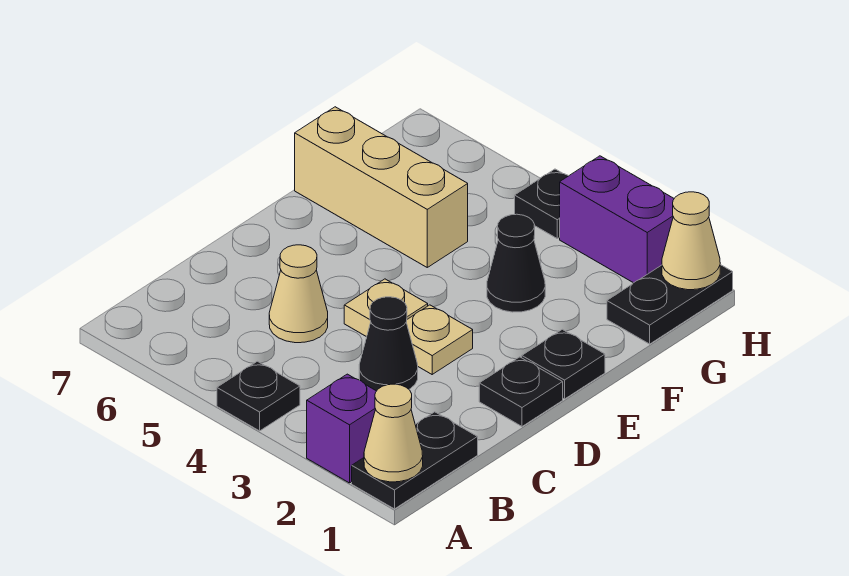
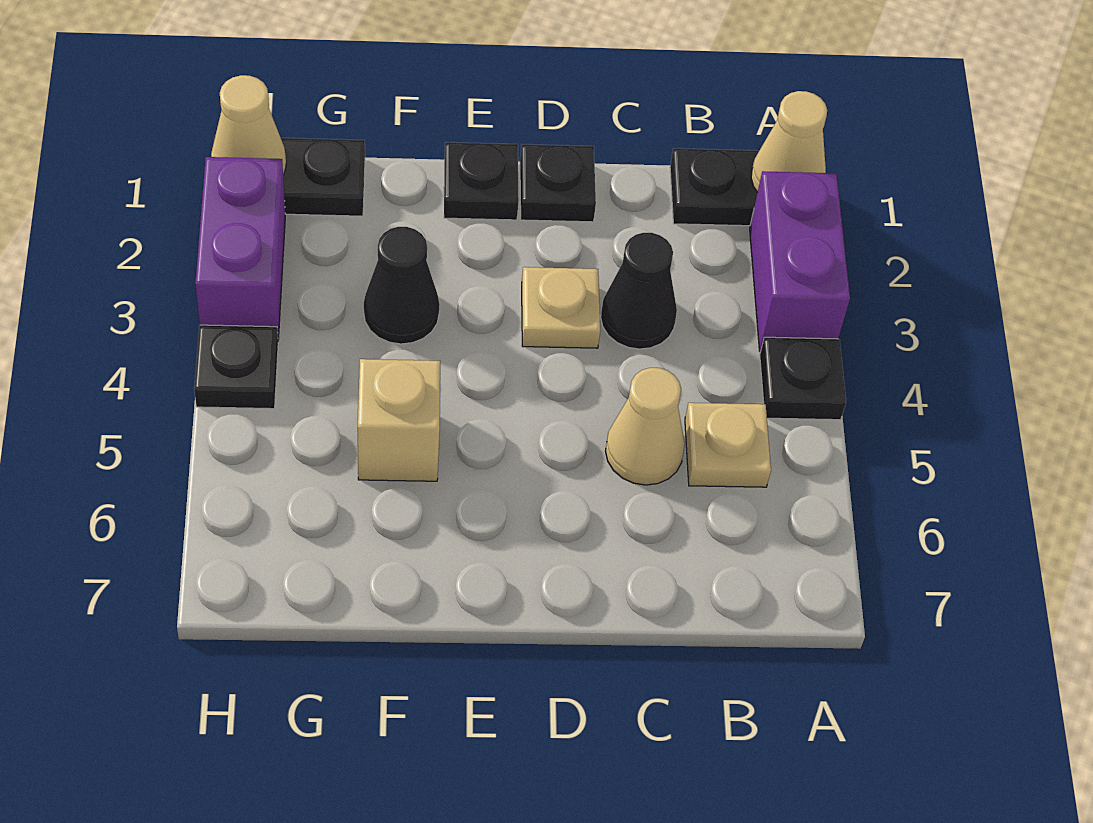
purple brick A2 level 1 -> purple brick A2:A3 level 1
tan plate D4 level 1 -> tan plate B5 level 1
tan brick F5:F7 level 1 -> tan brick F5 level 1

